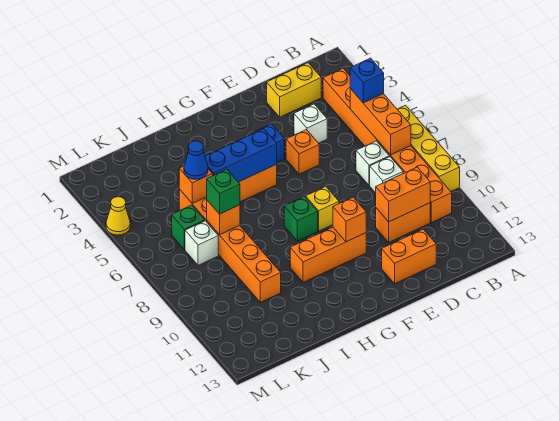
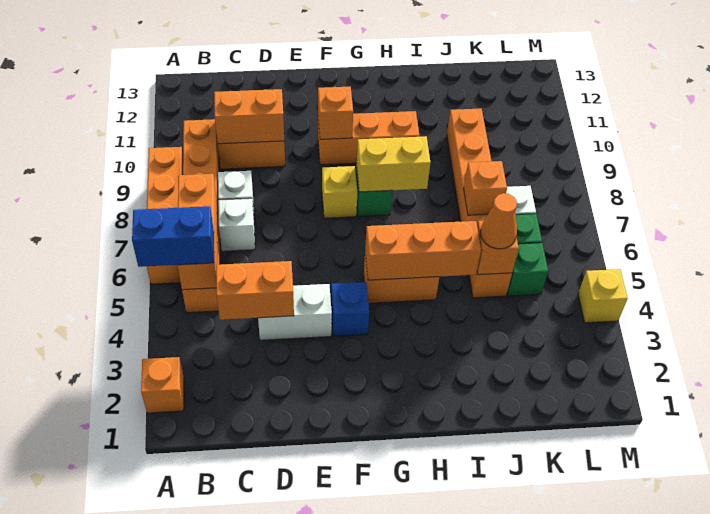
yellow brick A6:A9 level 1 -> orange brick A6:A9 level 1
orange brick B3:B10 level 1 -> orange brick B5:B10 level 1
blue brick B5 level 3 -> blue brick A5:B5 level 3
yellow brick C2:D2 level 1 -> yellow brick G8:H8 level 2
white brick D4 level 1 -> white brick D4:E4 level 1
orange brick D12:E12 level 1 -> orange brick C4:D4 level 2
orange brick E5 level 1 -> orange brick A2 level 1
blue brick G5:I5 level 2 -> orange brick G5:I5 level 2
blue cone J5 level 3 -> orange cone J5 level 3
green brick J7 level 3 -> green brick K5 level 1
yellow cone M4 level 1 -> yellow brick M4 level 1

